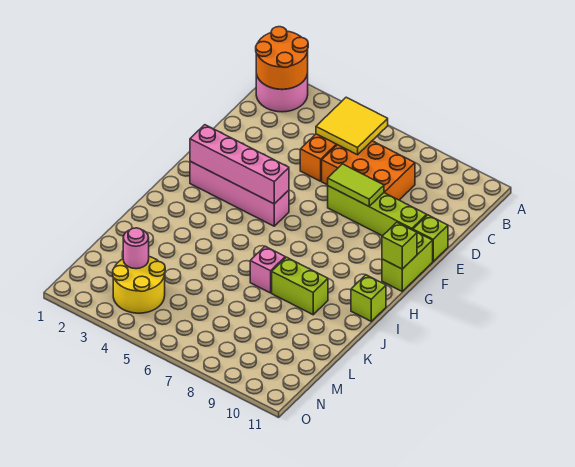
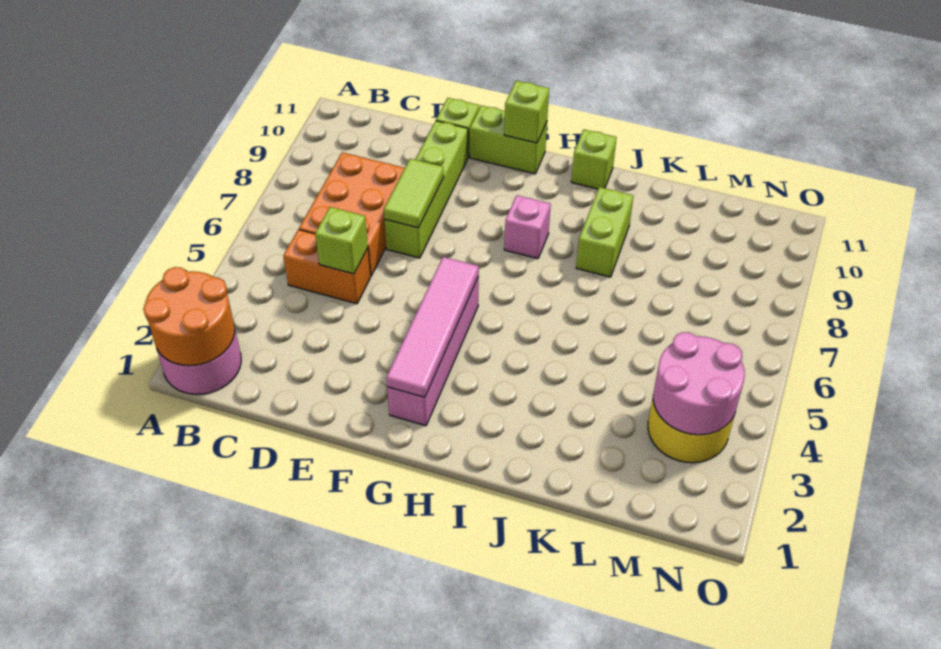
yellow tile B5:C6 level 2 -> none
none -> lime brick D5 level 2
pink brick G2:G5 level 2 -> pink tile G2:G5 level 2
pink brick J7 level 1 -> pink brick H8 level 1
pink round brick M3 level 2 -> pink round brick M3:N4 level 2

